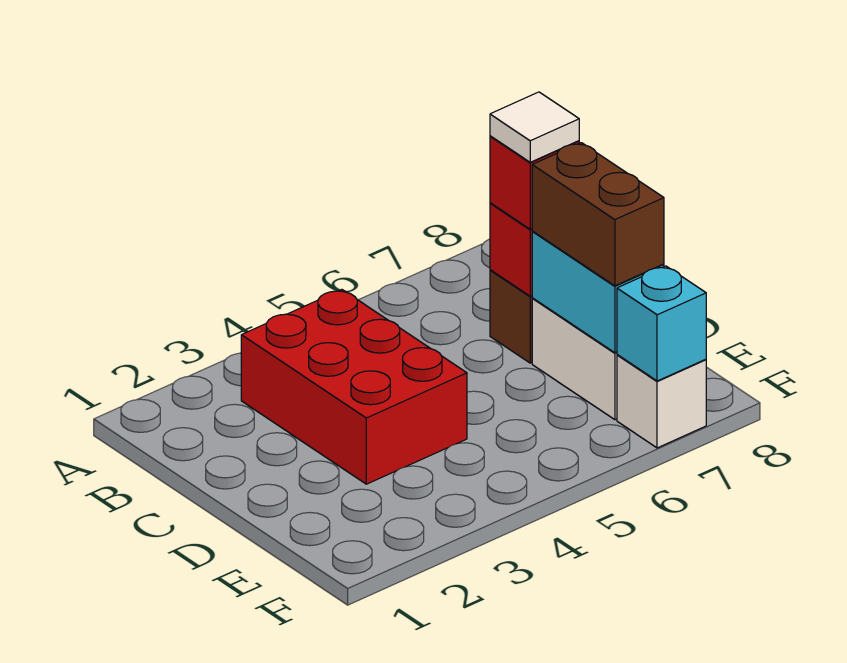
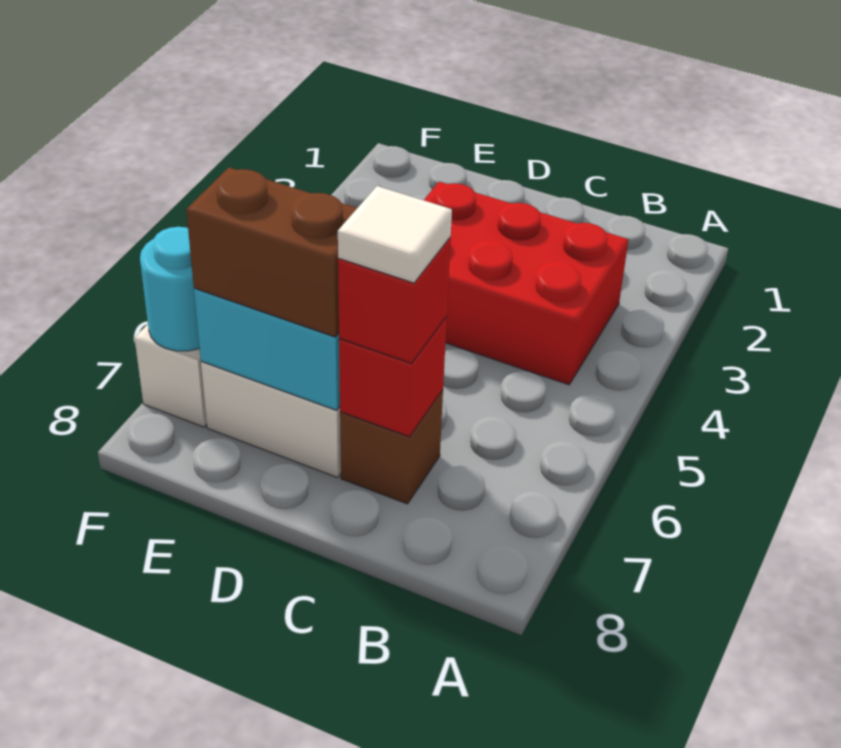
cyan brick F7 level 2 -> cyan round brick F7 level 2

